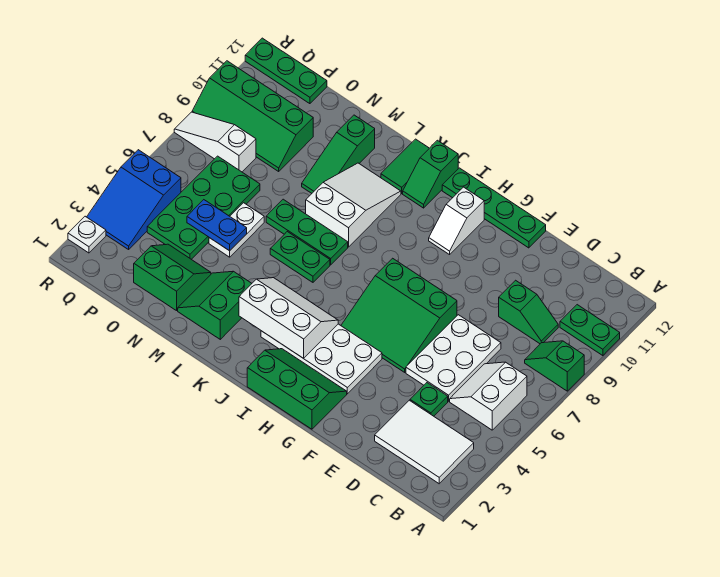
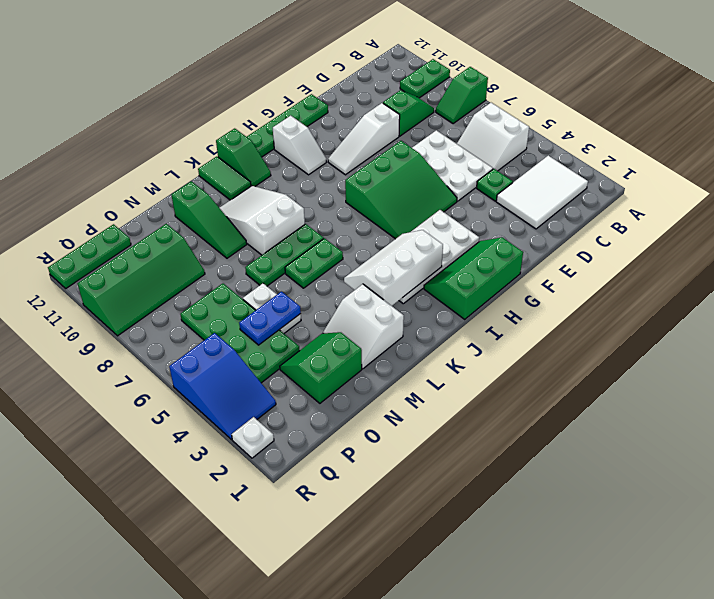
green slope L2:M3 level 1 top L -> white slope L2:M3 level 1 top L
white slope P8:R8 level 1 top P -> white slope E9:G9 level 1 top E

